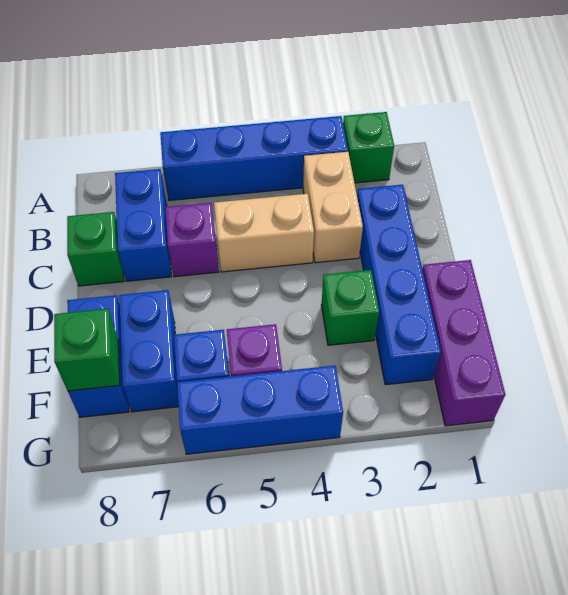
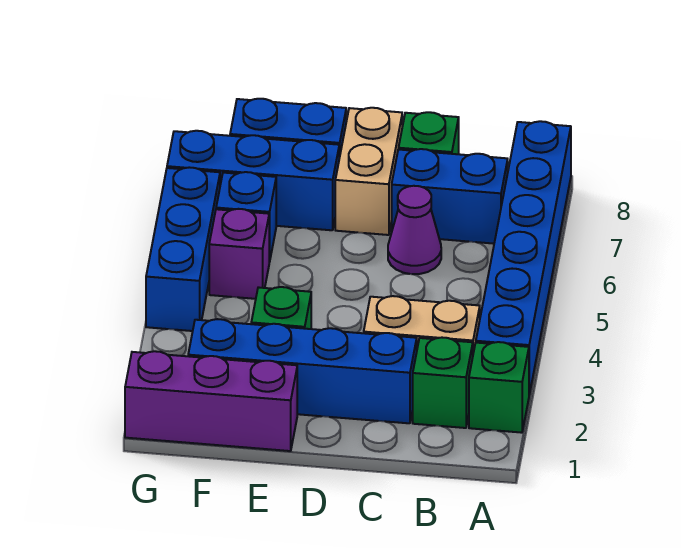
blue brick A3:A6 level 1 -> blue brick A3:A8 level 1
tan brick C4:C5 level 1 -> tan brick D7:D8 level 1
purple brick C6 level 1 -> purple cone C6 level 1
blue brick E7:F7 level 1 -> blue brick E7:G7 level 1
green brick F8 level 2 -> green brick B2 level 1

